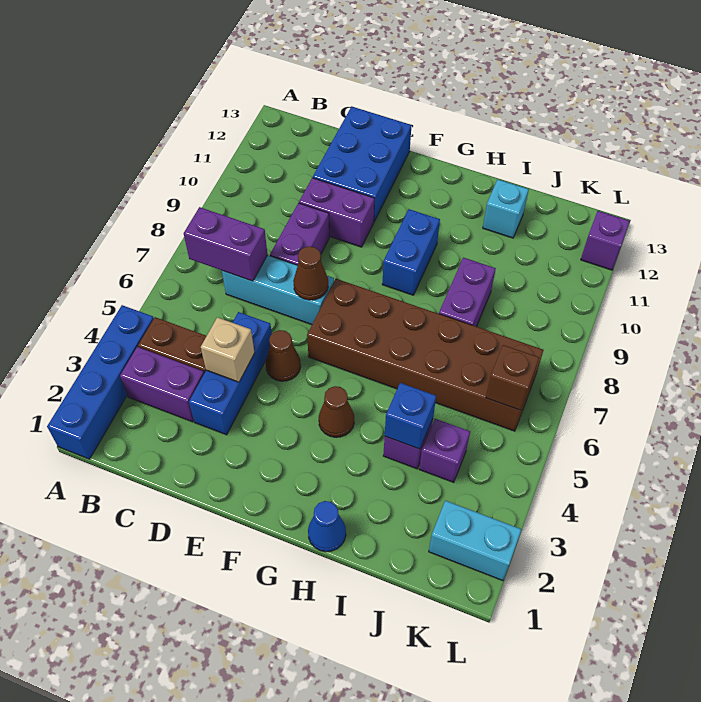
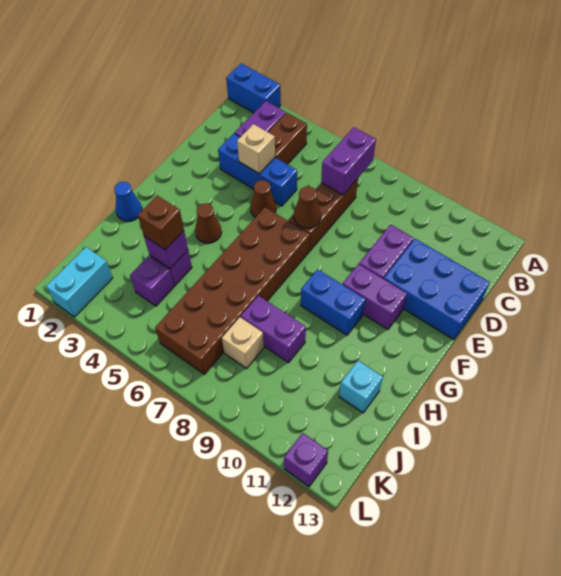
blue brick A1:A4 level 1 -> blue brick A1:A2 level 1
cyan brick C7:E7 level 1 -> brown brick C7:E7 level 1
purple brick D8:D9 level 1 -> purple brick F10:F11 level 1
blue brick I4 level 2 -> purple brick I4 level 2
none -> tan brick J8 level 1
brown brick K6 level 2 -> brown brick I4 level 3

